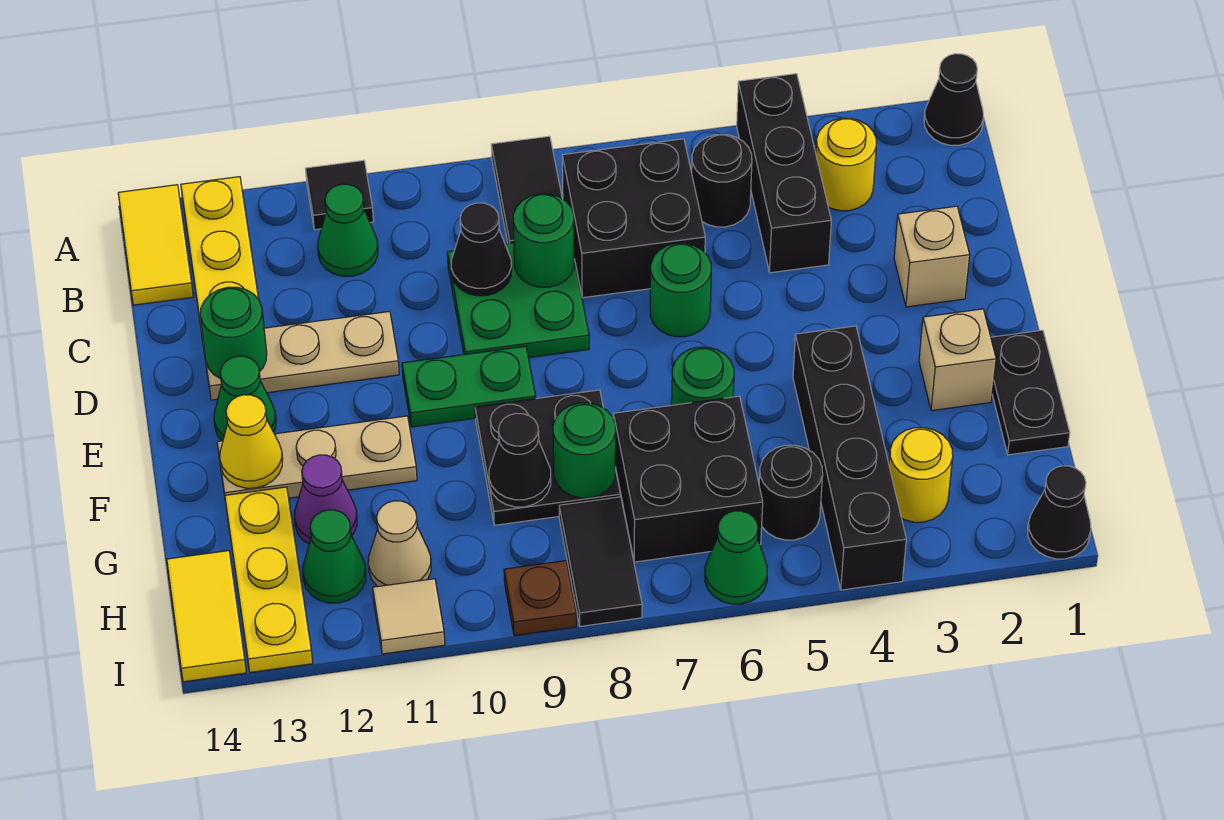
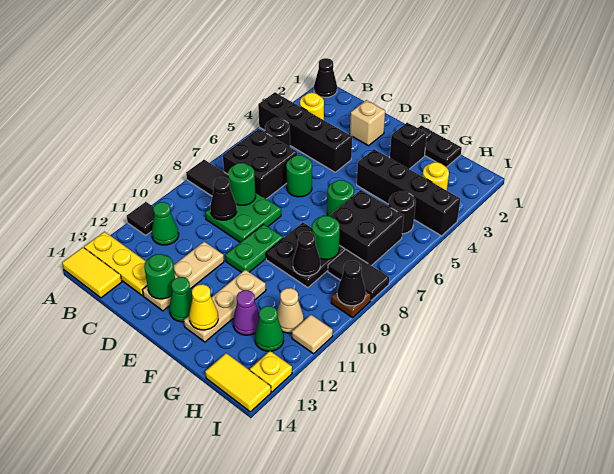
black brick A4:C4 level 1 -> black brick A4:D4 level 1
tan brick F2 level 1 -> black brick F2 level 1
yellow plate G13:I13 level 1 -> yellow plate I13 level 1
black cone I1 level 1 -> black cone I9 level 2
green cone I6 level 1 -> none

